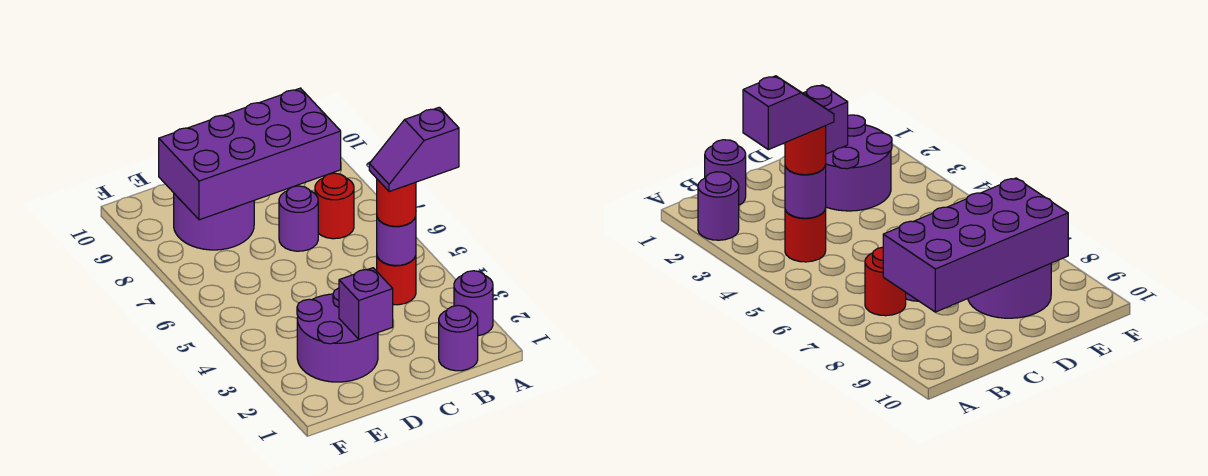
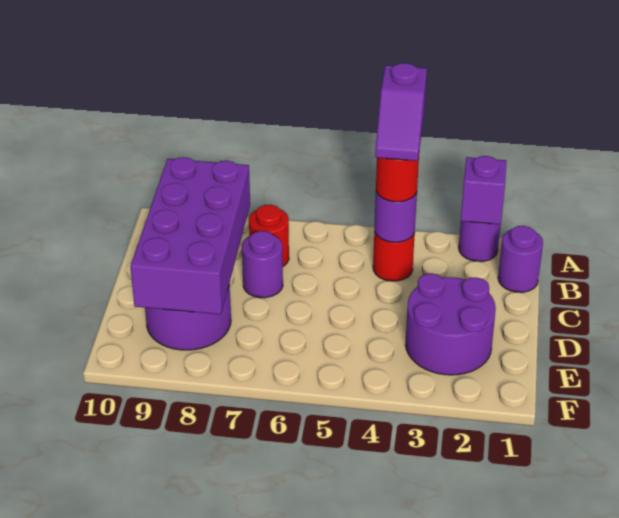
purple brick D2 level 2 -> purple brick A2 level 2

